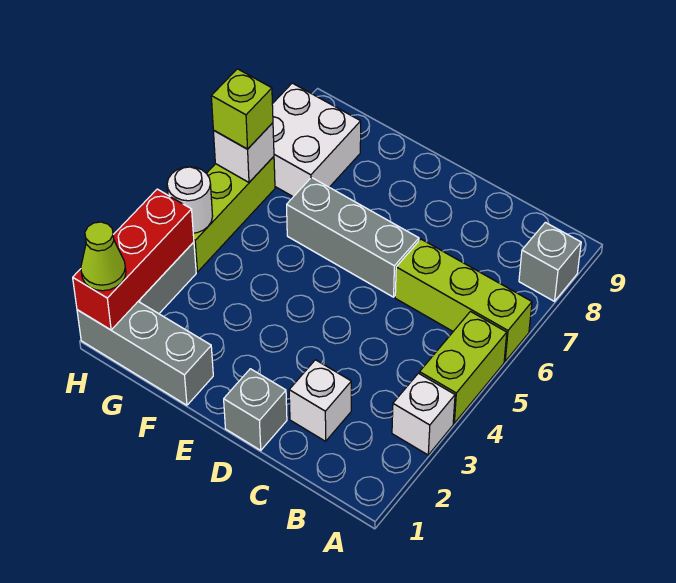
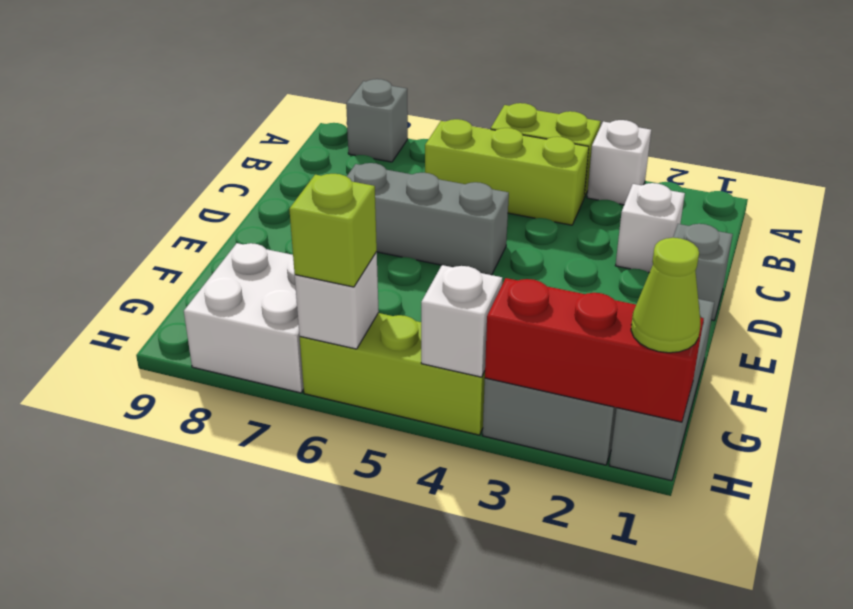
lime brick A6:C6 level 1 -> lime brick B4:B6 level 1
grey brick D6:F6 level 1 -> grey brick D5:D7 level 1
white round brick H4 level 2 -> white brick H4 level 2

